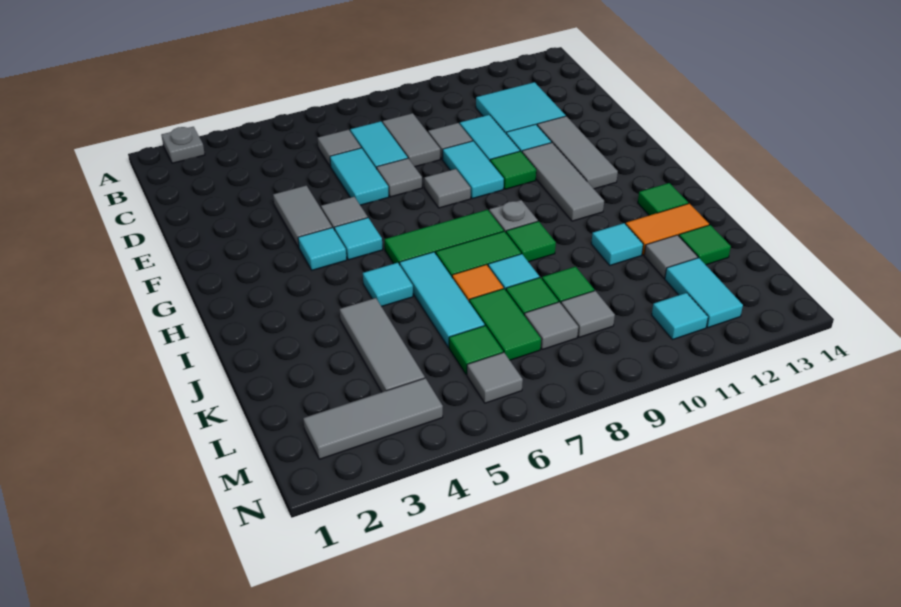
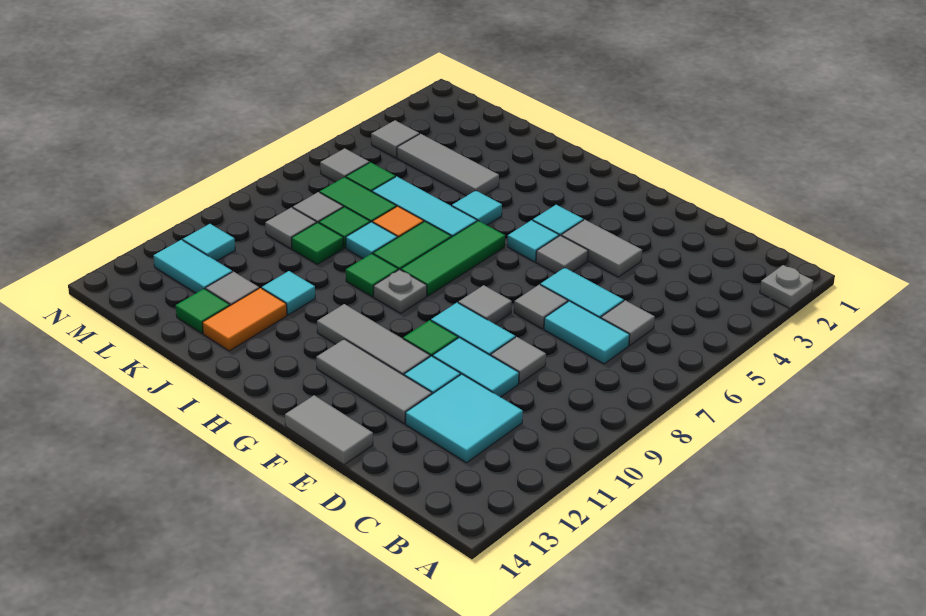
grey tile C8:D8 level 1 -> grey tile E14:F14 level 1
green tile I13 level 1 -> none
grey tile M2:M4 level 1 -> grey tile M4 level 1

